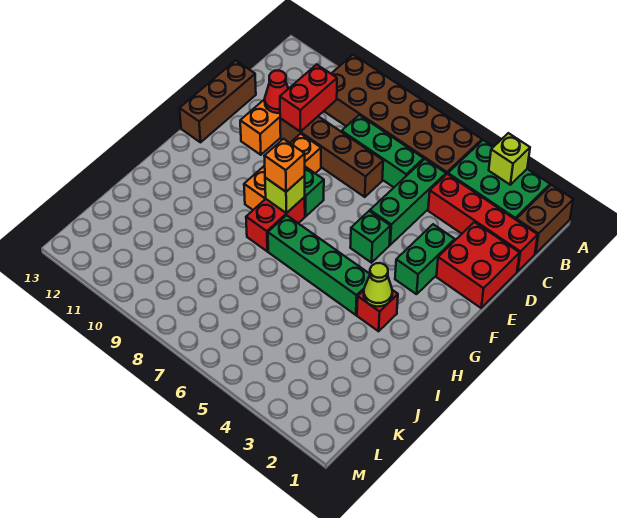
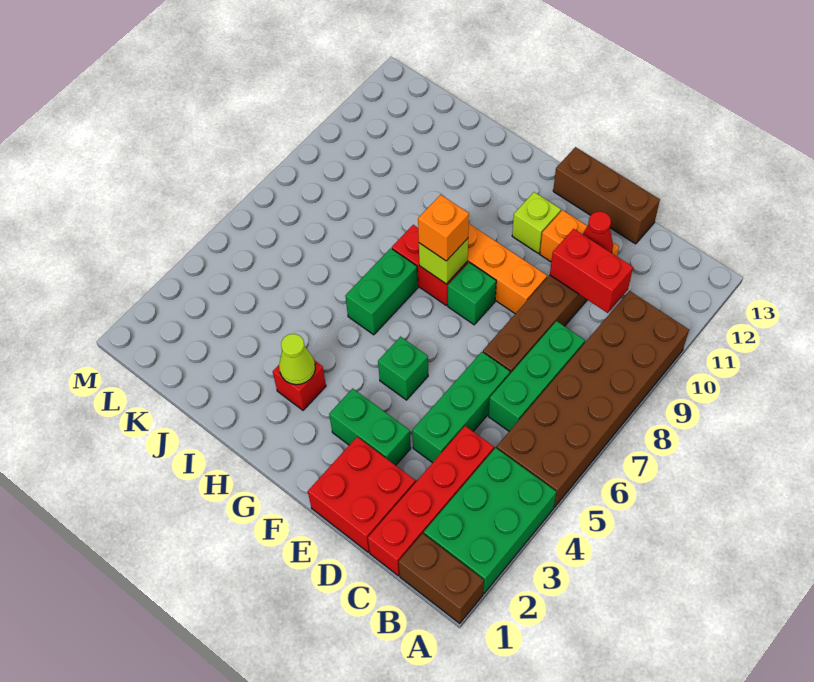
lime brick A3 level 2 -> lime brick F11 level 1
green brick C5:E5 level 1 -> green brick D4:D6 level 1
green brick H4:H7 level 1 -> green brick H6:H7 level 1

